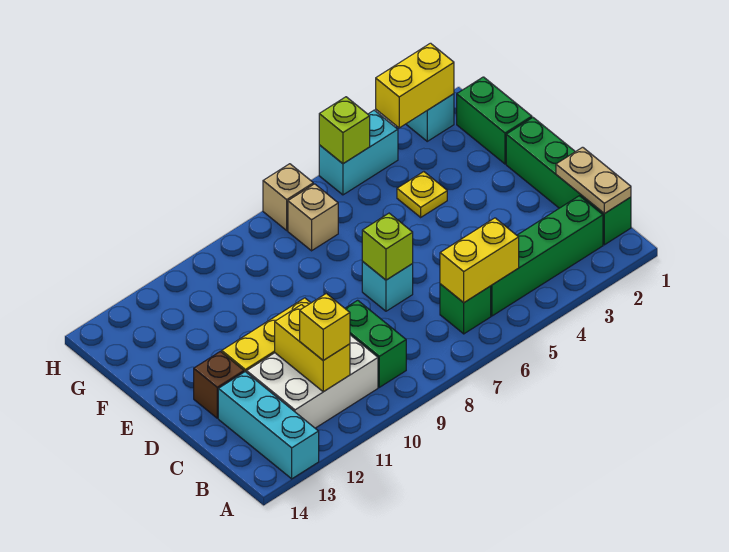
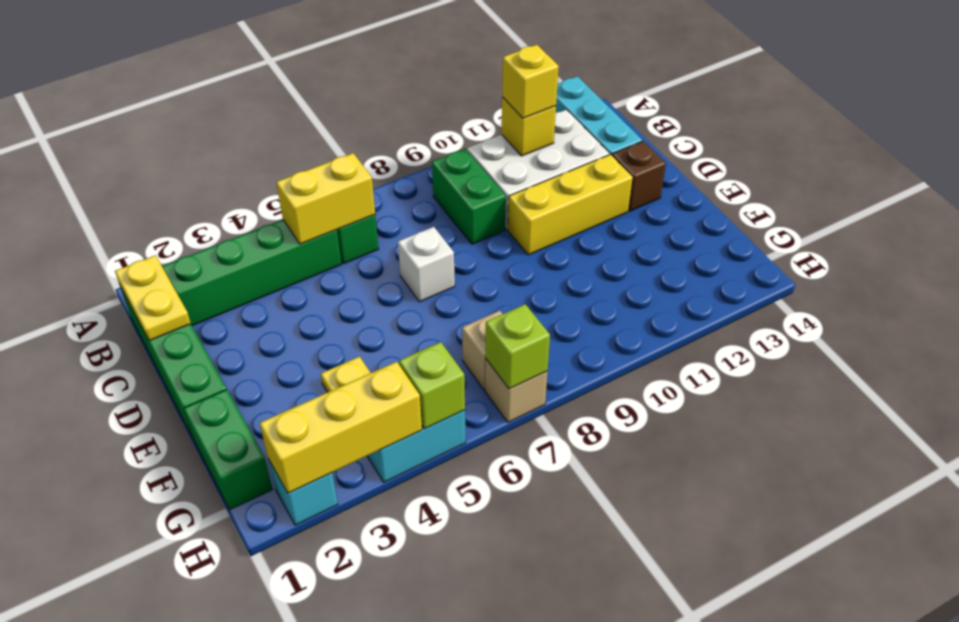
tan plate B1:C1 level 2 -> yellow plate B1:C1 level 2
yellow brick B11:C11 level 2 -> yellow brick B11 level 2
cyan brick D7 level 1 -> white brick D7 level 1
lime brick D7 level 2 -> lime brick H7 level 2
yellow brick H2:H3 level 2 -> yellow brick H2:H4 level 2

